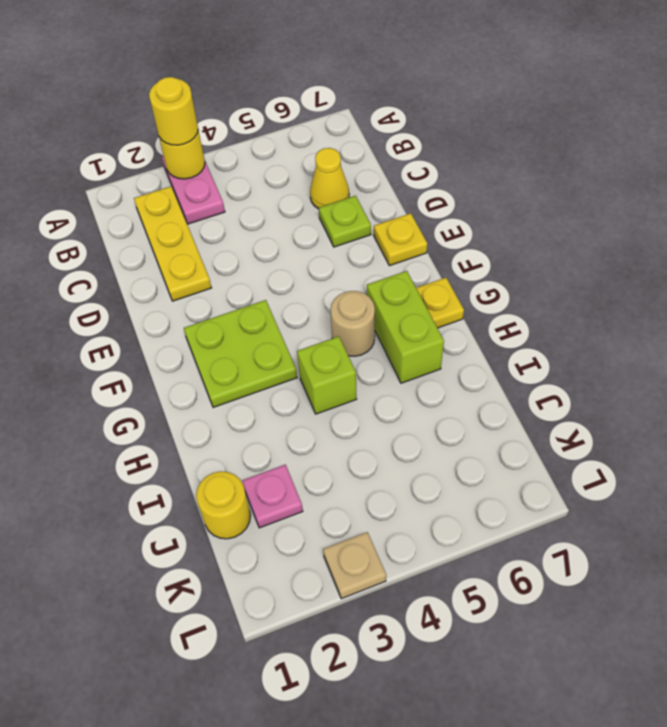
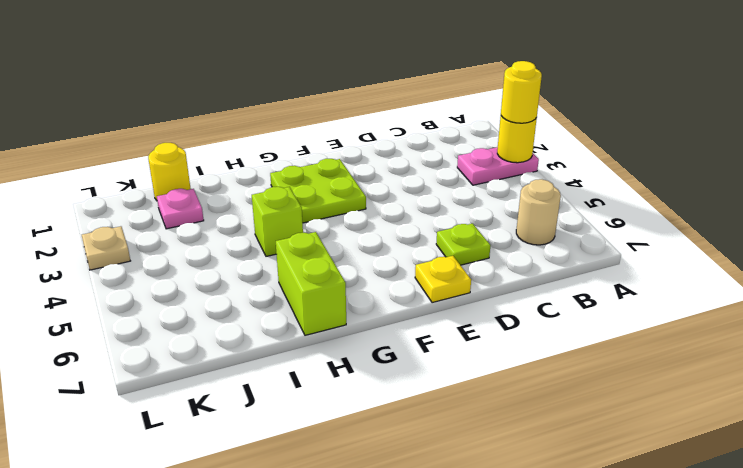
yellow plate B2:D2 level 1 -> none
yellow cone C6 level 1 -> none
tan round brick G5 level 1 -> tan round brick B6 level 1
lime brick G6:H6 level 1 -> lime brick H6:H7 level 1
yellow plate G7 level 1 -> none

